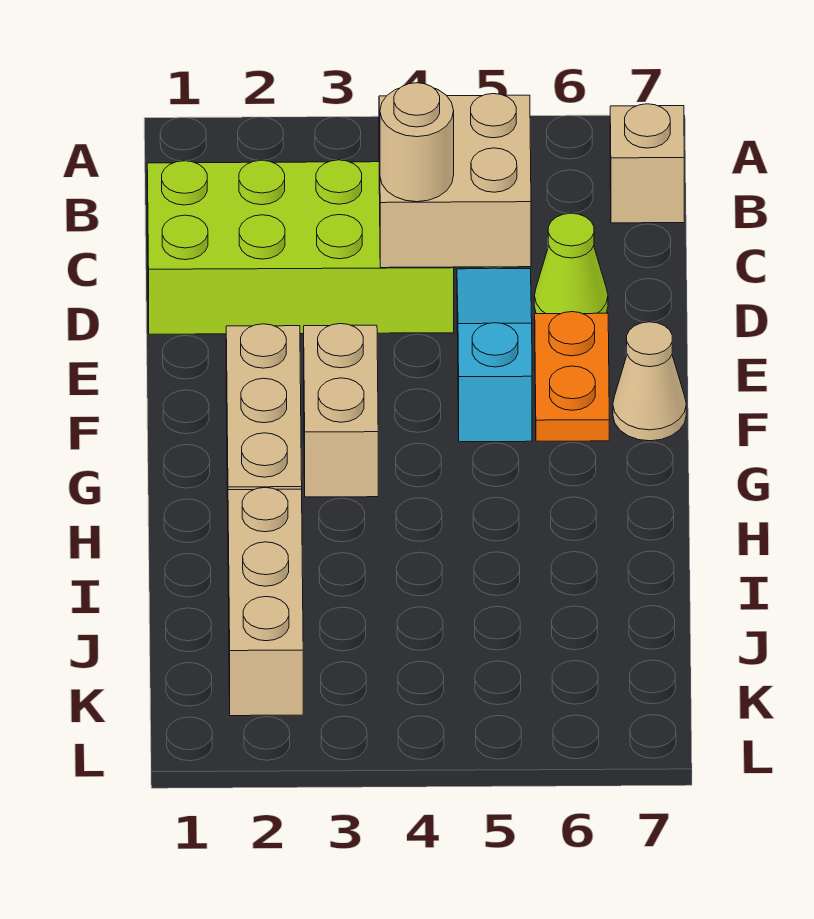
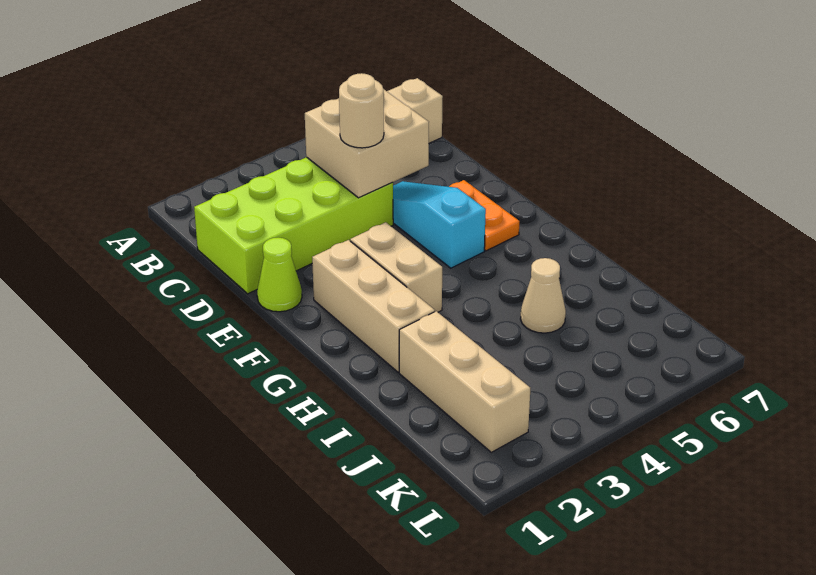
lime cone D6 level 1 -> lime cone E1 level 1
tan cone F7 level 1 -> tan cone I5 level 1

